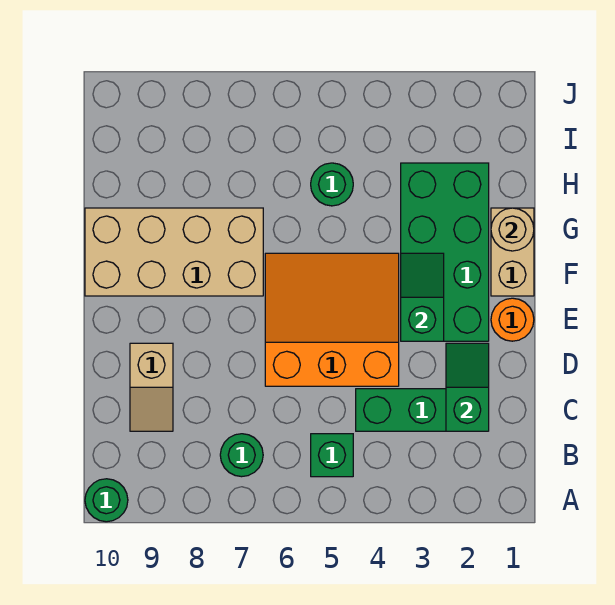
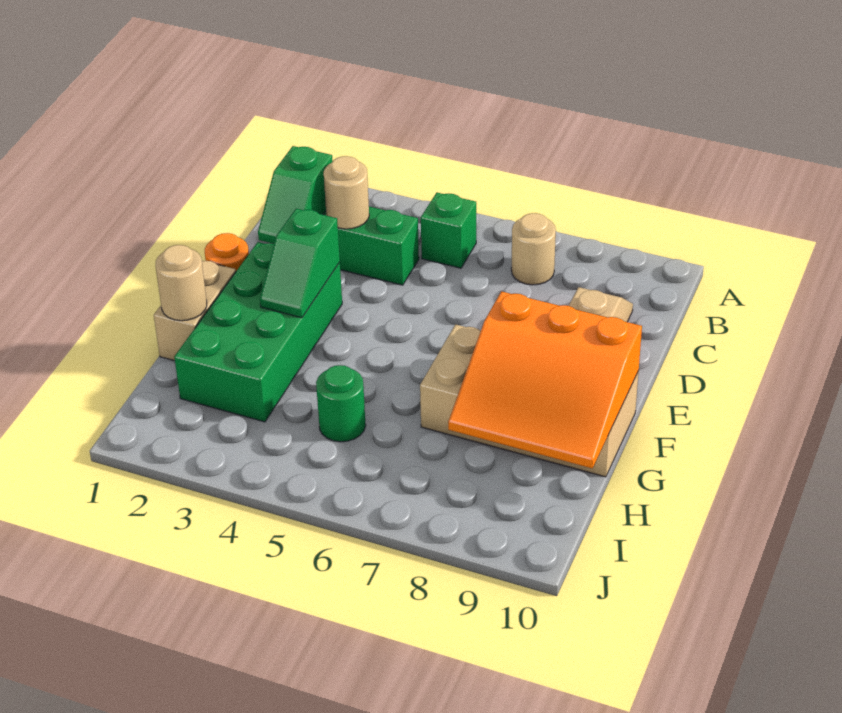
green round brick A10 level 1 -> none
green round brick B7 level 1 -> tan round brick B7 level 1
none -> tan round brick C3 level 2
orange slope D4:F6 level 1 top D -> orange slope F8:H10 level 2 top F

